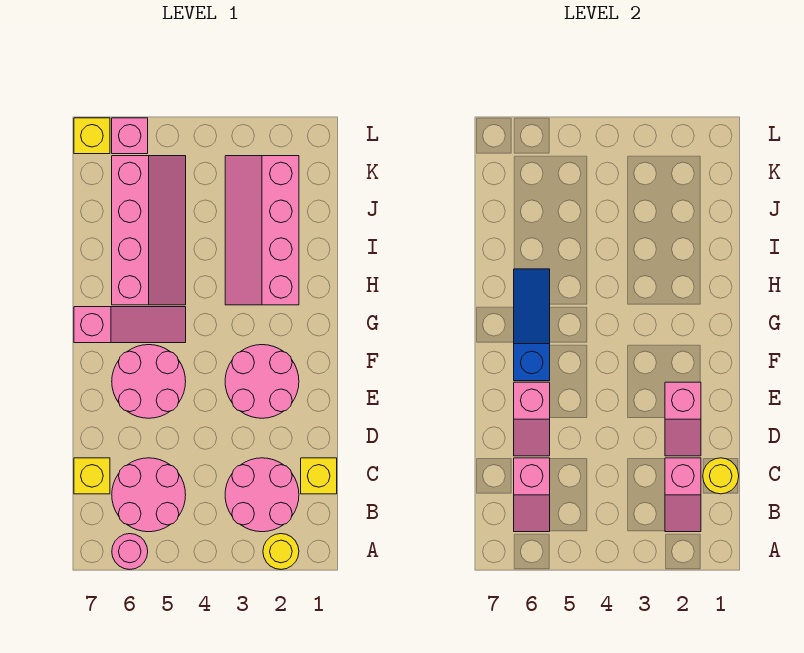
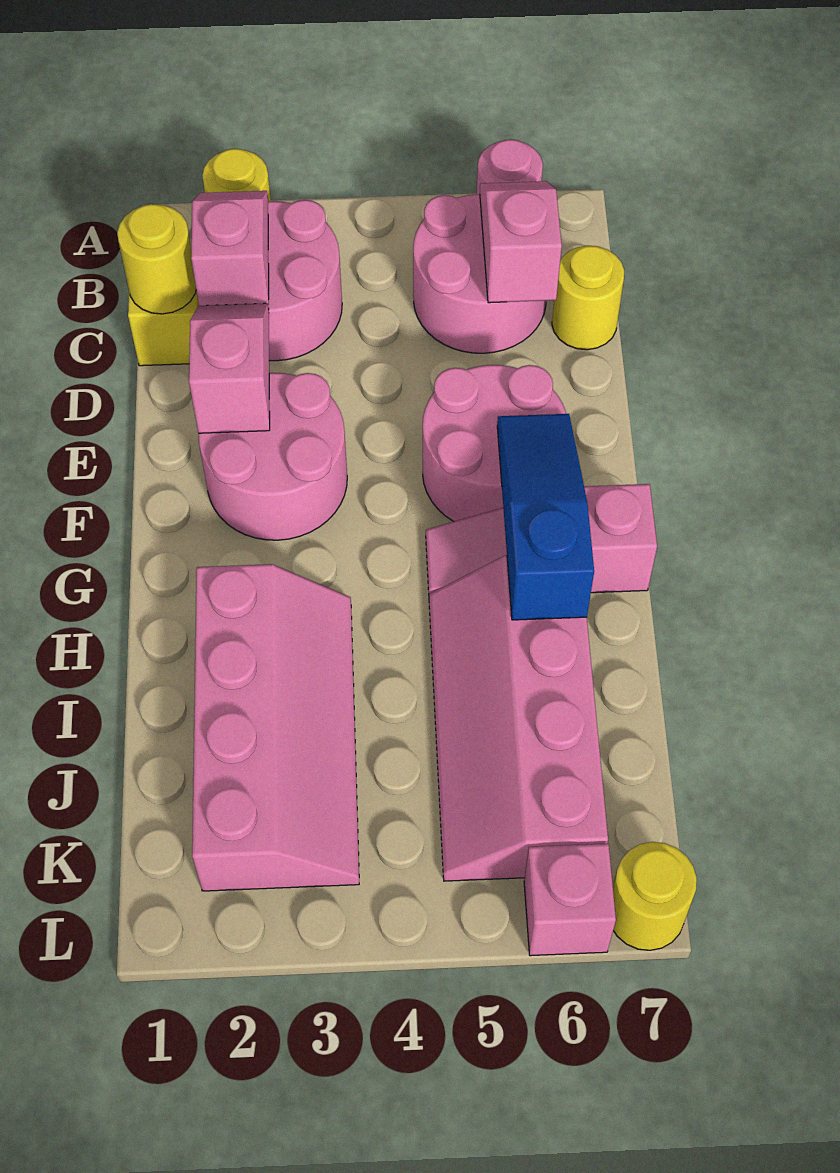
yellow brick C7 level 1 -> yellow round brick C7 level 1
pink slope D6:E6 level 2 top E -> none
blue slope F6:H6 level 2 top F -> blue slope F6:H6 level 2 top H
yellow brick L7 level 1 -> yellow round brick L7 level 1

